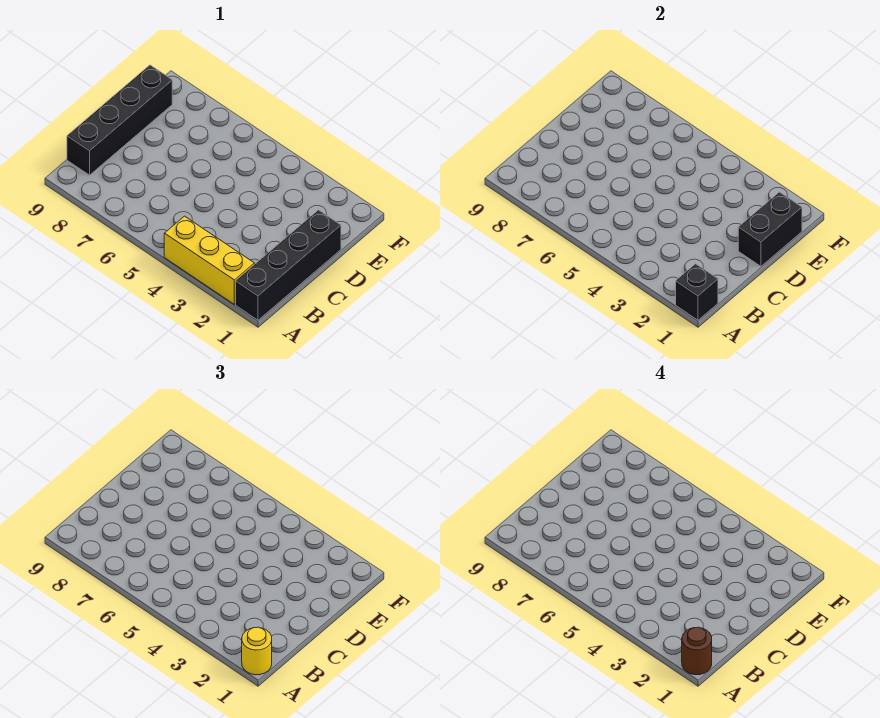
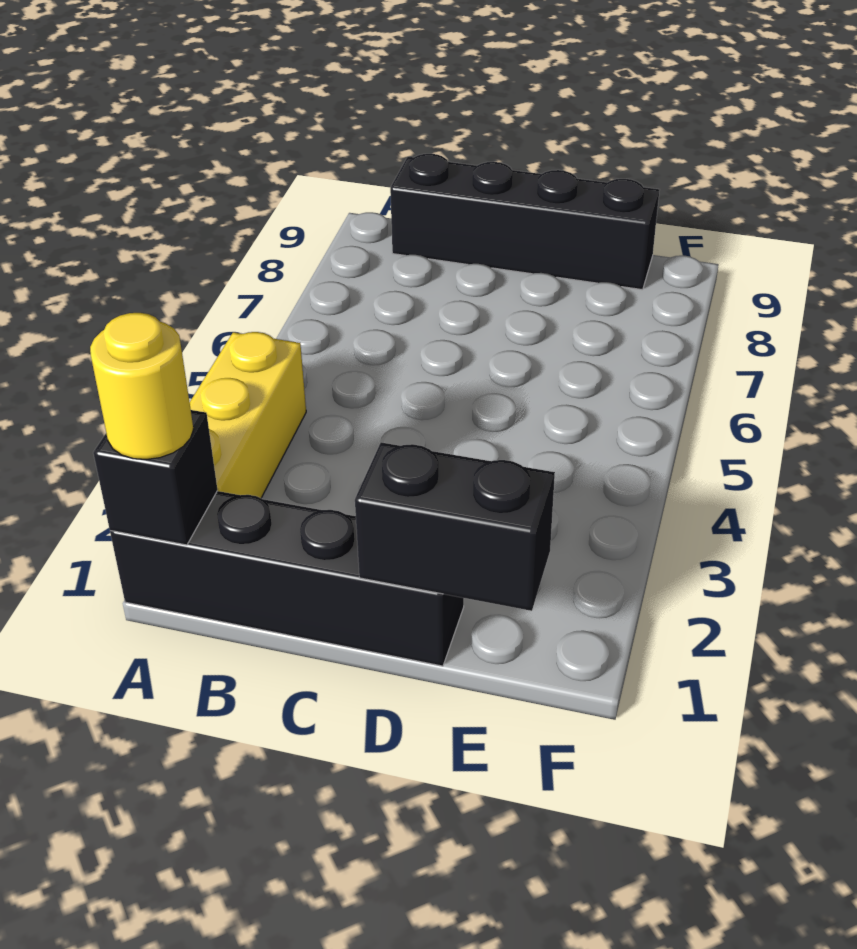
brown round brick A1 level 4 -> none

